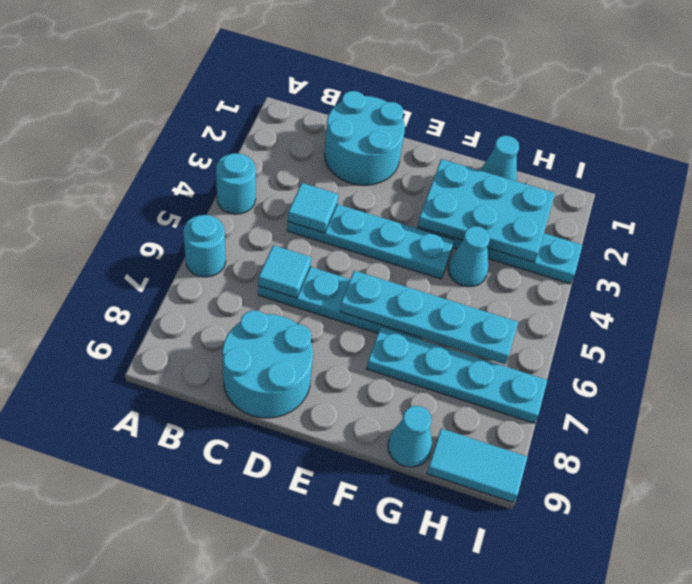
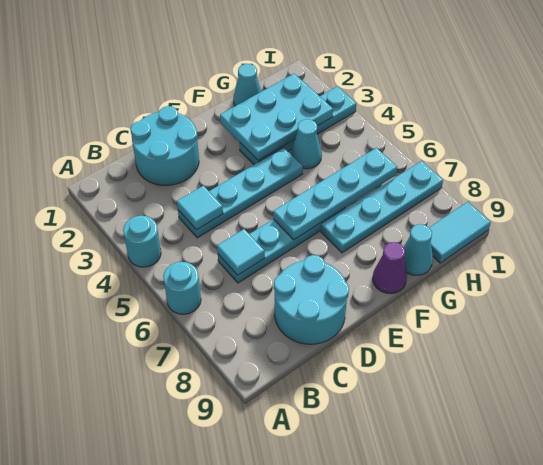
none -> purple cone F9 level 1

